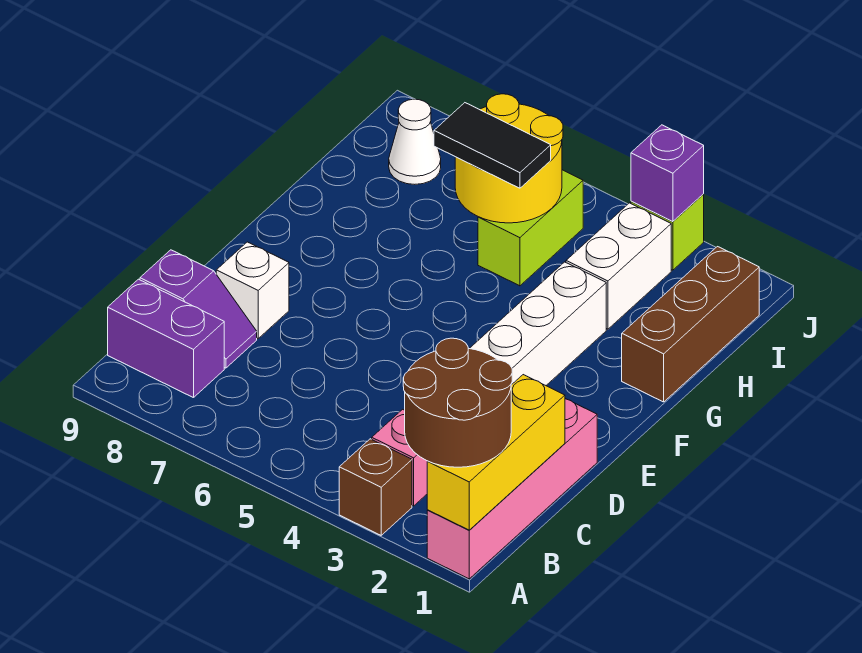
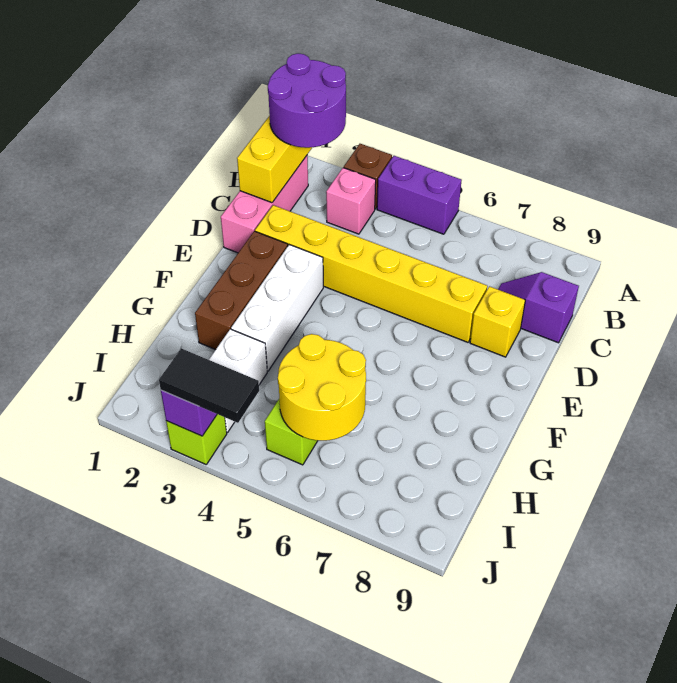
pink brick A1:D1 level 1 -> pink brick B1:D1 level 1
brown round brick A1:B2 level 3 -> purple round brick A1:B2 level 3
purple brick B8:B9 level 1 -> purple brick A4:A5 level 1
none -> yellow brick D2:D7 level 1
white brick D8 level 1 -> yellow brick D8 level 1
brown brick G1:I1 level 1 -> brown brick E2:G2 level 1
black tile H5:H6 level 3 -> black tile J3:J4 level 3
white cone I8 level 1 -> none

